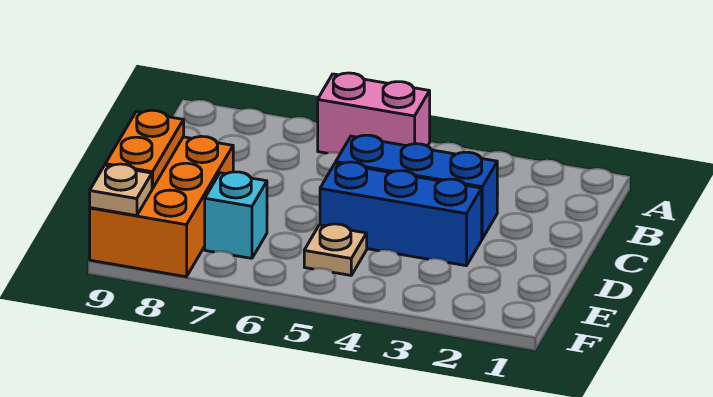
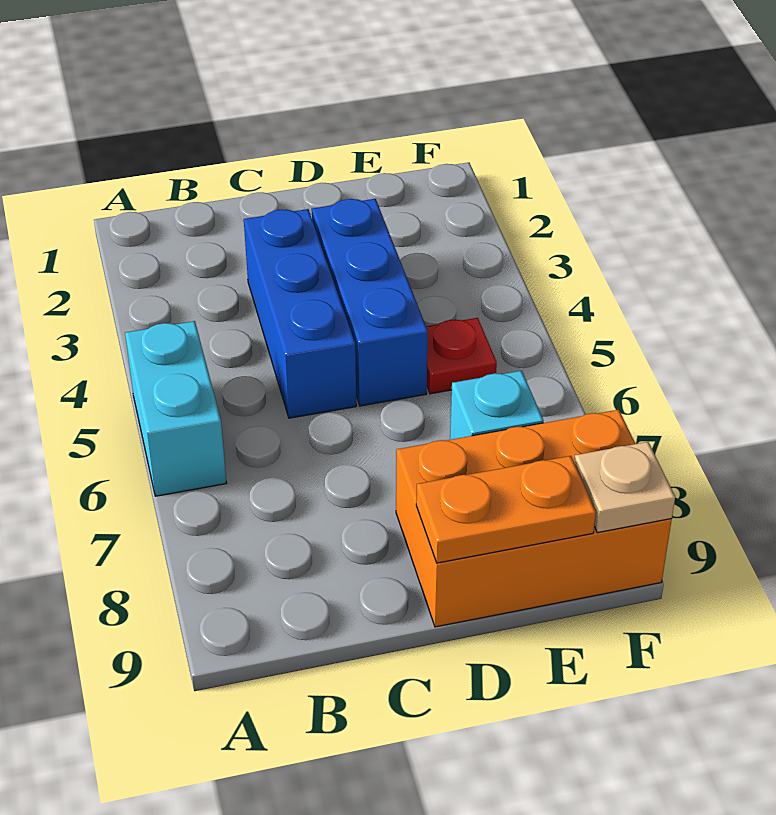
pink brick A5:A6 level 1 -> cyan brick A5:A6 level 1
tan plate E5 level 1 -> red plate E5 level 1

